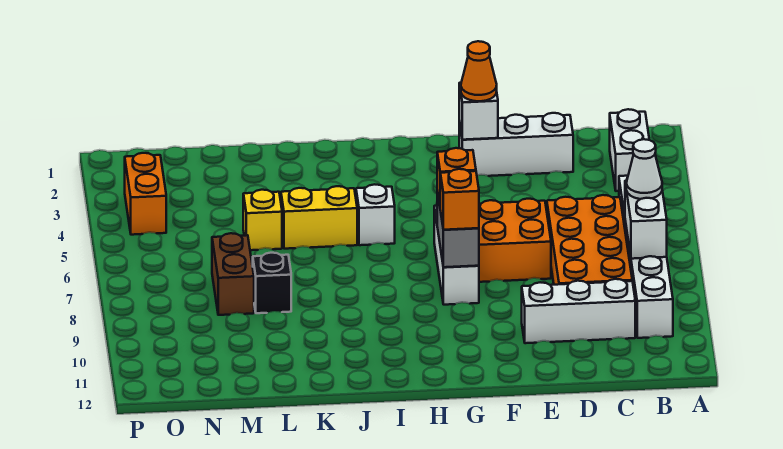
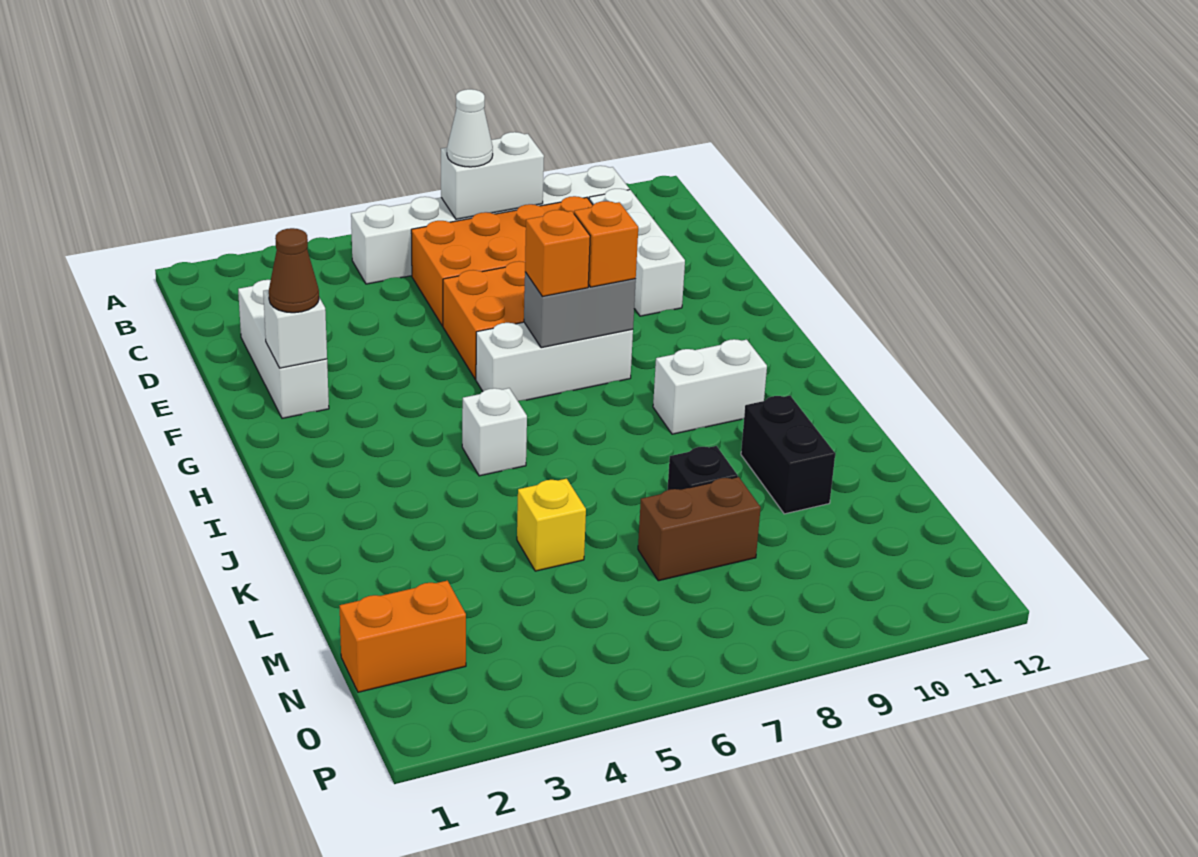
white brick B2:B3 level 1 -> white brick I9:I10 level 1
orange cone F2 level 3 -> brown cone F2 level 3
yellow brick J5:K5 level 1 -> none
none -> black brick K10:L10 level 1
orange brick O3:O4 level 1 -> orange brick N1:N2 level 1

